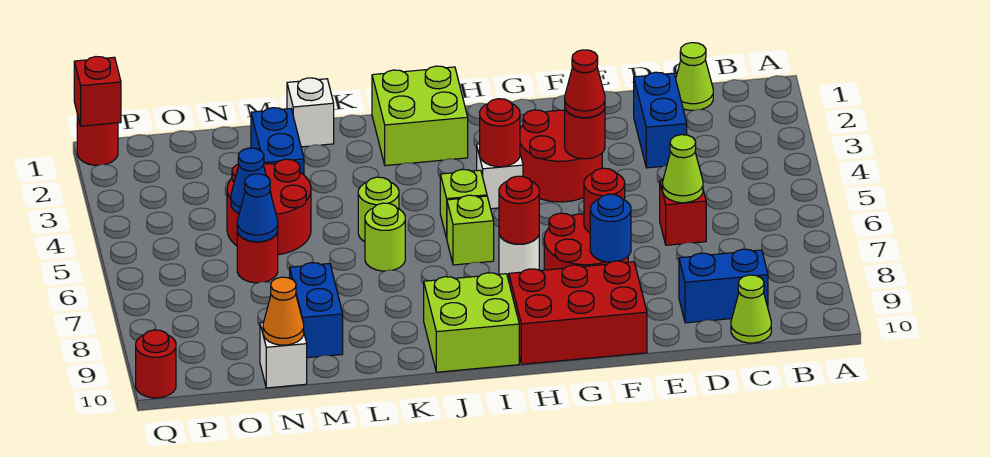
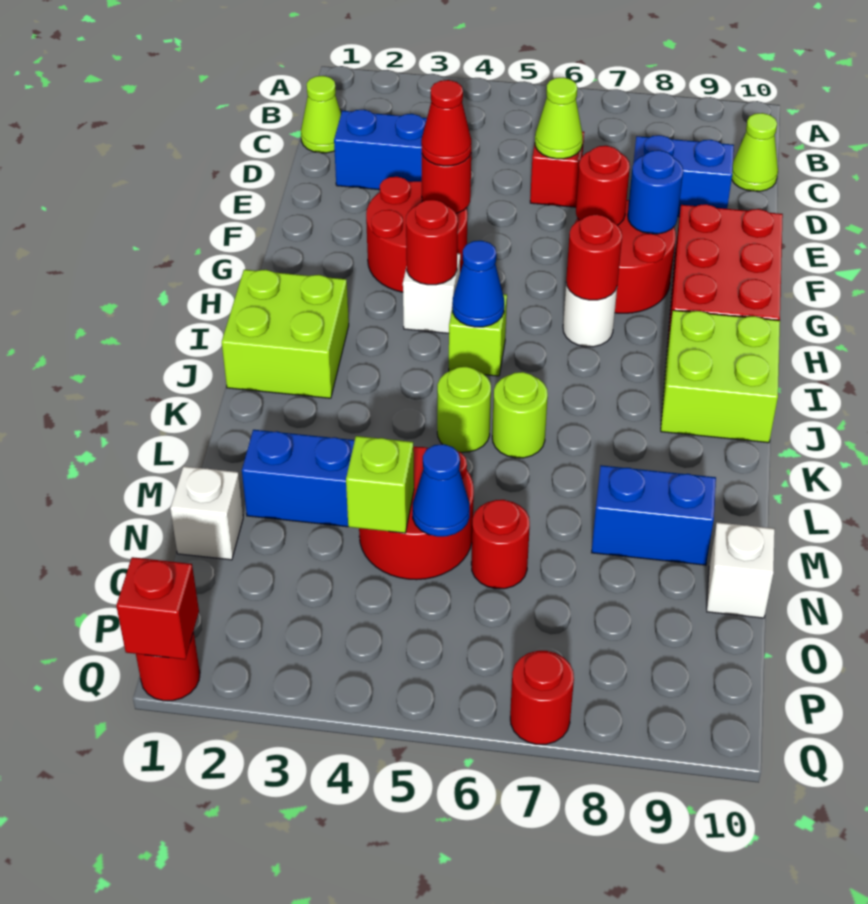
blue brick C9:D9 level 1 -> blue brick D8:D9 level 1
lime brick I6 level 1 -> lime brick N4 level 2
white brick L1 level 1 -> white brick N1 level 1
blue cone N6 level 2 -> blue cone I5 level 2
orange cone N10 level 2 -> none
red round brick Q10 level 1 -> red round brick Q7 level 1

